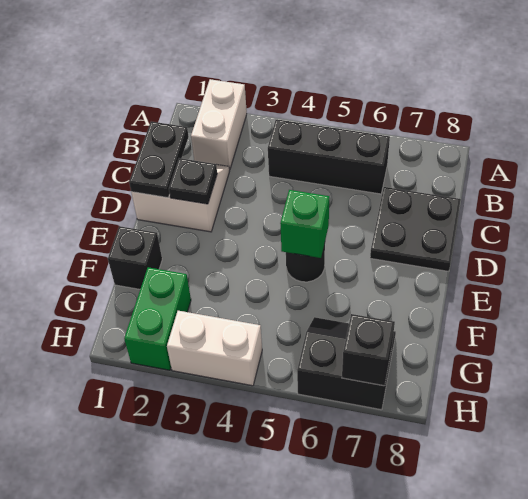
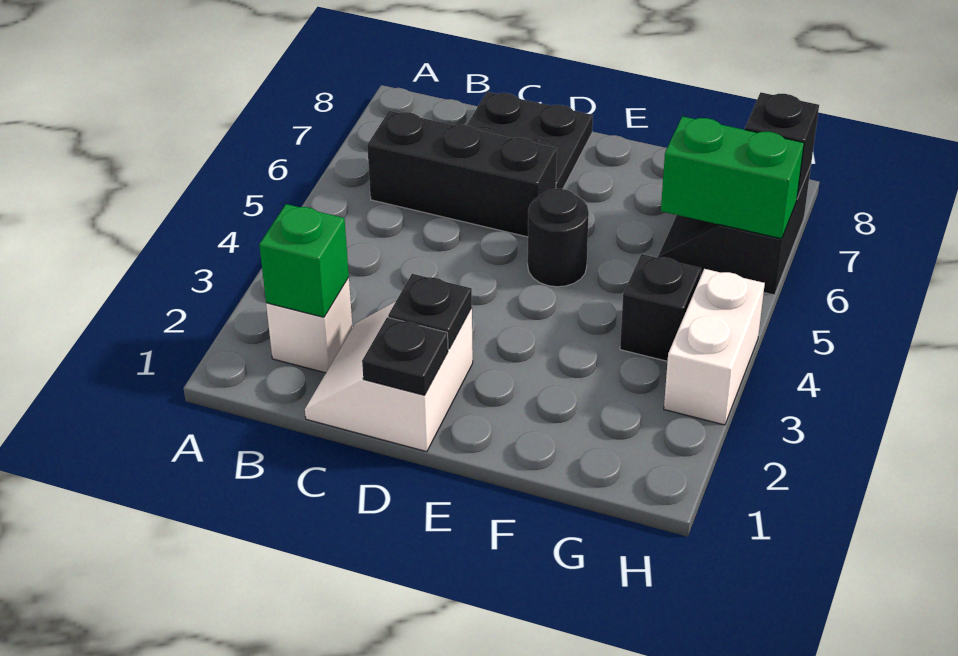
white brick A2:B2 level 1 -> white brick B2 level 1
black brick B4:B6 level 1 -> black brick B6:D6 level 1
black plate C1:D1 level 2 -> black plate D1 level 2
green brick E5 level 2 -> green brick B2 level 2
black brick F1 level 1 -> black brick G4 level 1
green brick G2:H2 level 1 -> green brick G6:H6 level 2

